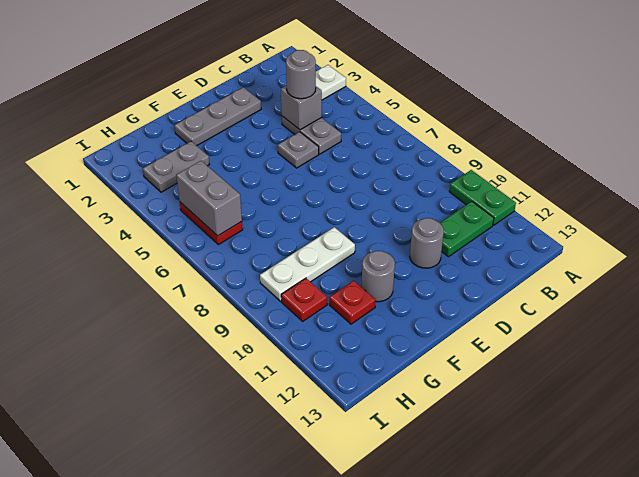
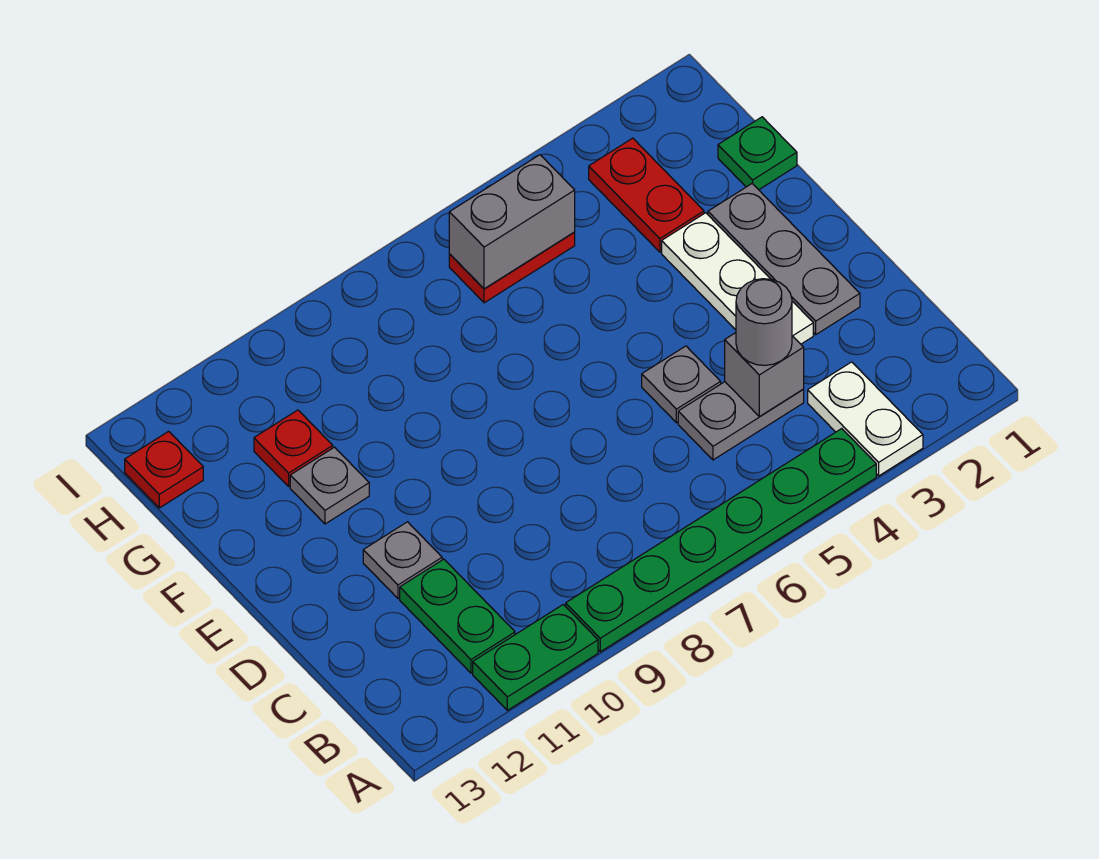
none -> green plate A4:A9 level 1
grey round brick D11 level 1 -> grey plate D11 level 1
white plate F9:H9 level 1 -> white plate D3:F3 level 1
grey round brick F11 level 1 -> grey plate F11 level 1
none -> green plate G1 level 1
grey plate G3:H3 level 1 -> red plate G3:H3 level 1
red plate H10 level 1 -> red plate H13 level 1

